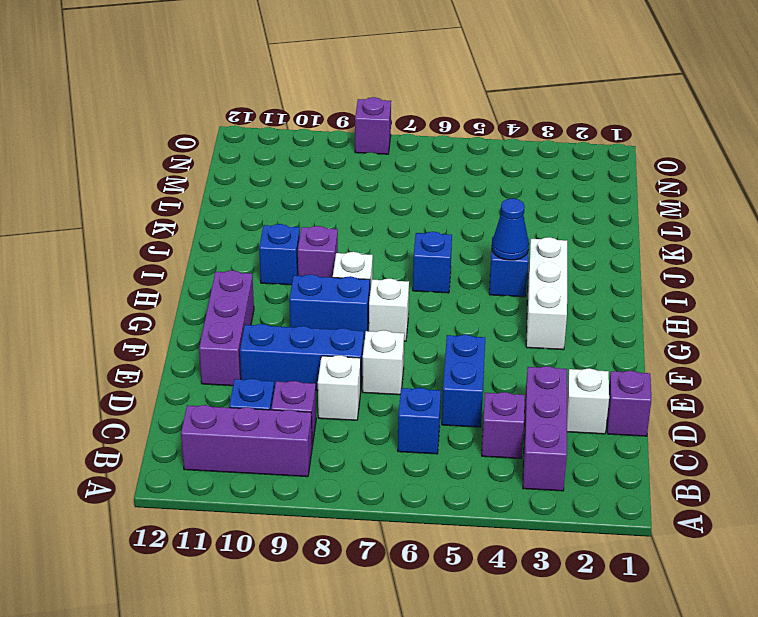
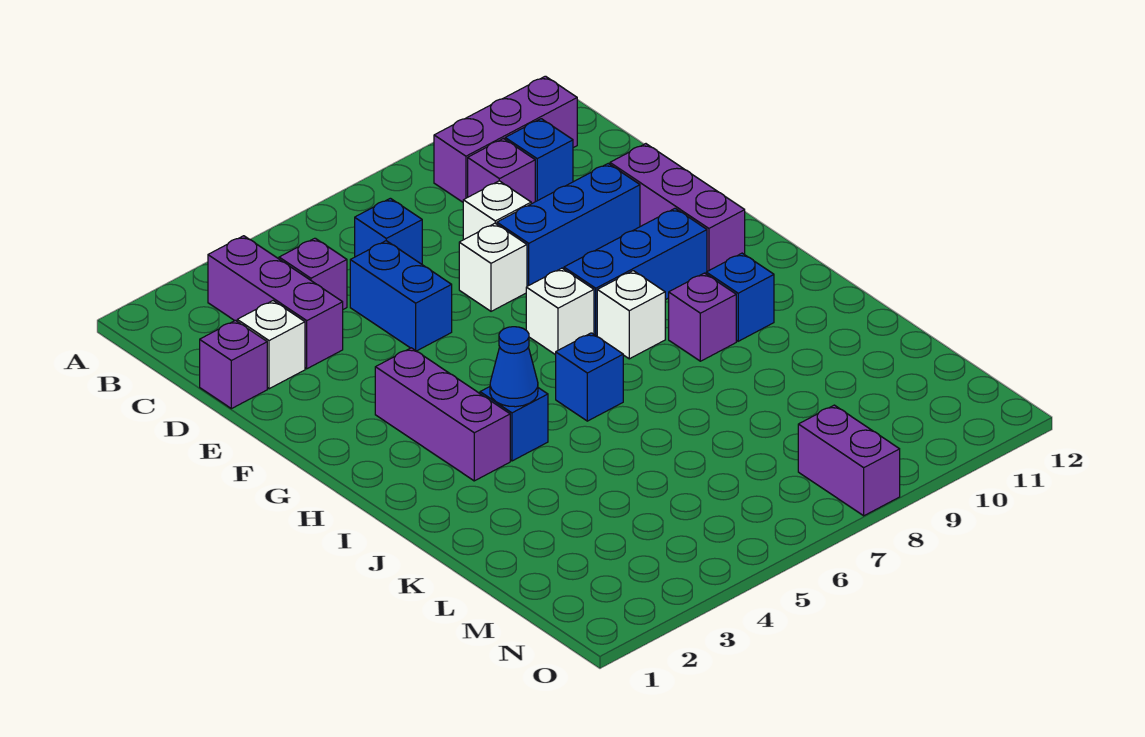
white brick G3:I3 level 1 -> purple brick G3:I3 level 1
blue brick G8:G9 level 1 -> blue brick G8:G10 level 1
purple brick O8 level 1 -> purple brick N8:O8 level 1

